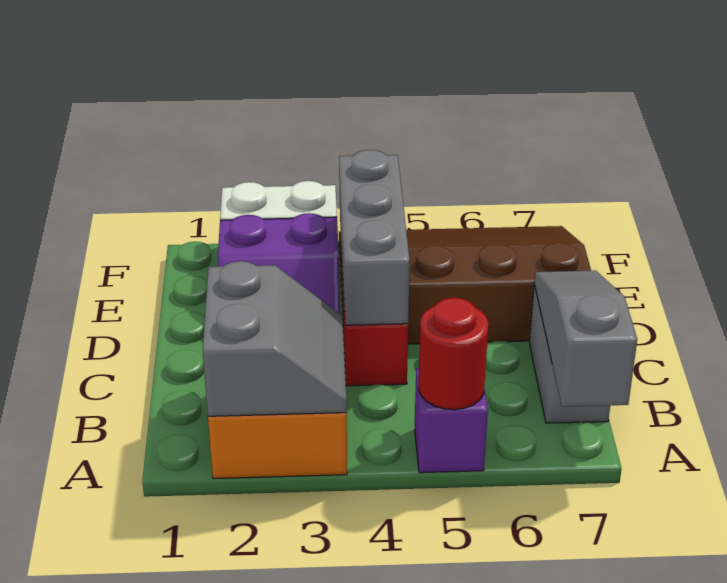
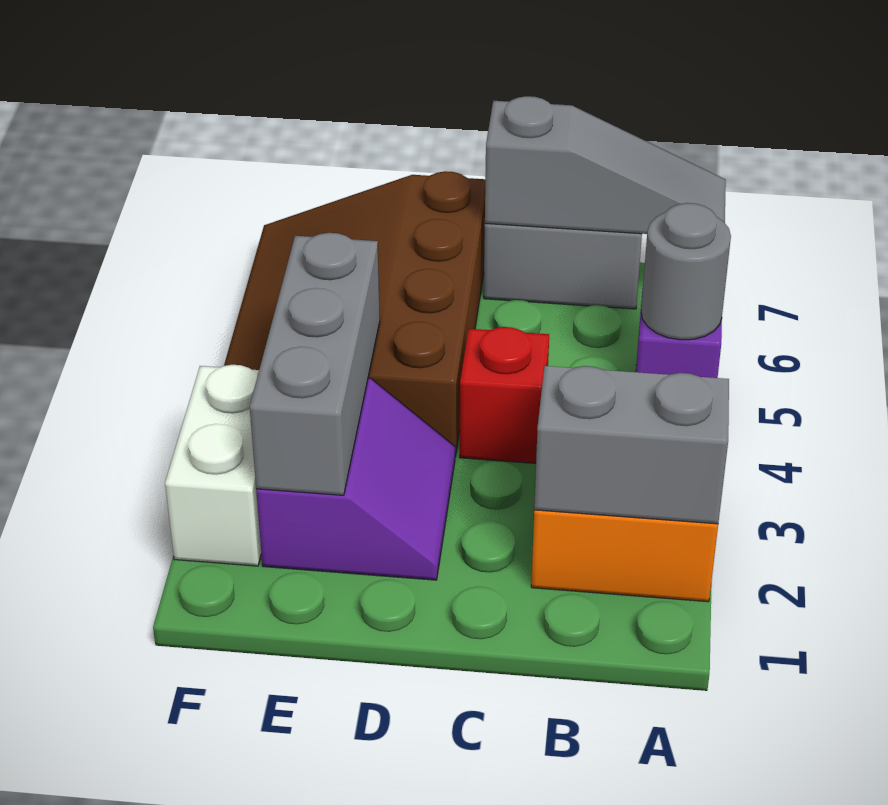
red round brick A5 level 2 -> grey round brick A5 level 2
grey slope A7:C7 level 2 top A -> grey slope A7:C7 level 2 top C
grey brick C4:E4 level 2 -> grey brick E2:E4 level 2

